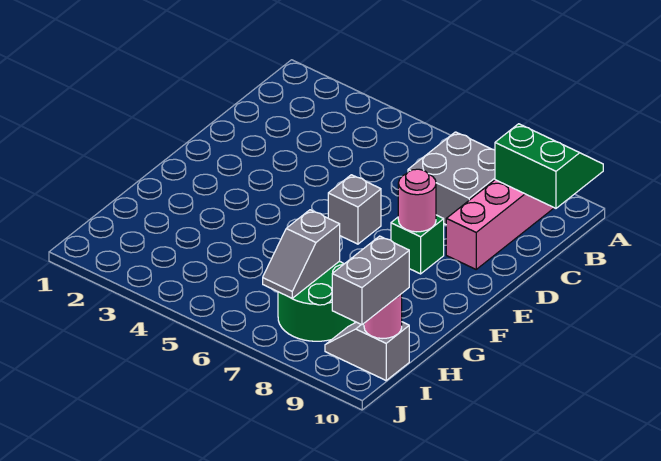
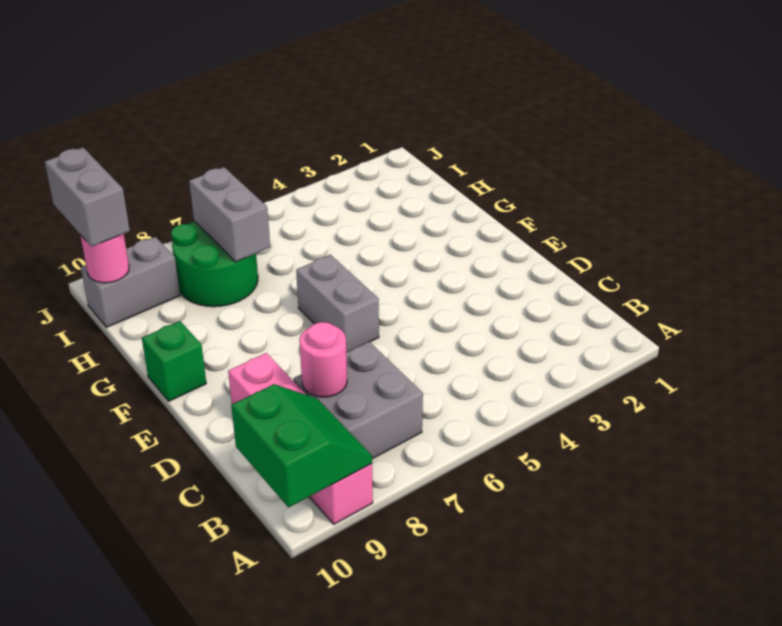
green slope A9:B10 level 2 top B -> green slope A9:B10 level 2 top 10
grey brick E6 level 1 -> grey brick E6:F6 level 1
green brick E8 level 1 -> green brick F10 level 1
pink round brick E8 level 2 -> pink round brick C8 level 2
grey slope H7:I7 level 2 top H -> grey brick H7:I7 level 2
grey slope I9:I10 level 1 top 10 -> grey brick I9:I10 level 1

